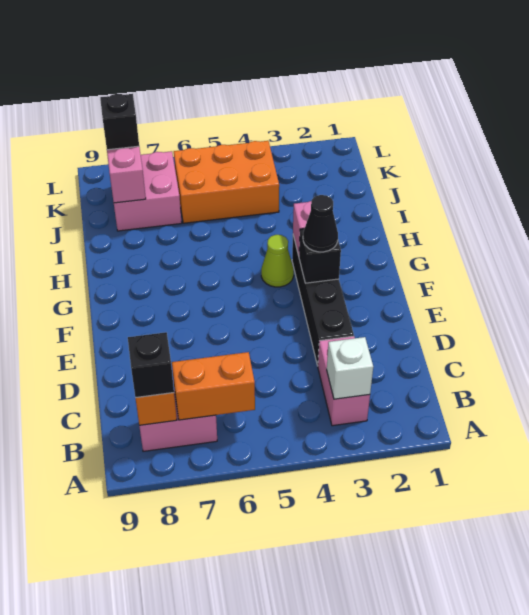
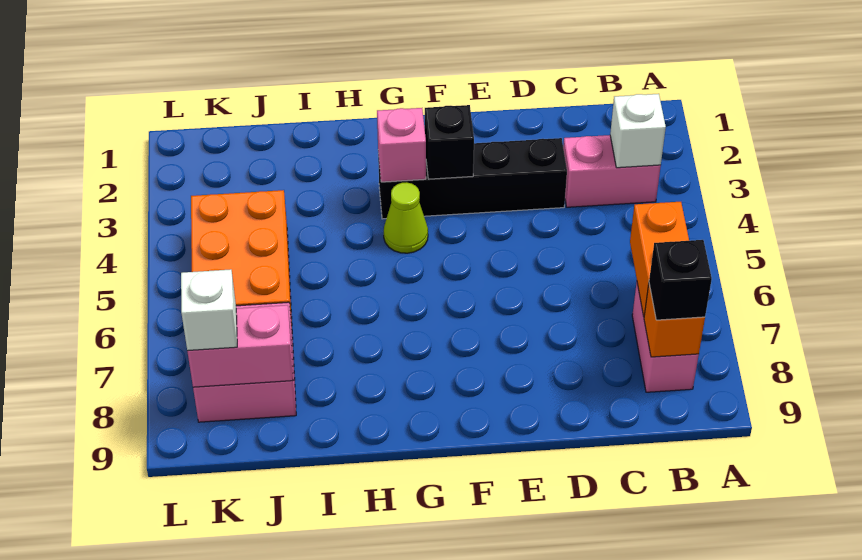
black cone F3 level 3 -> none
black brick K8 level 3 -> white brick K8 level 3

